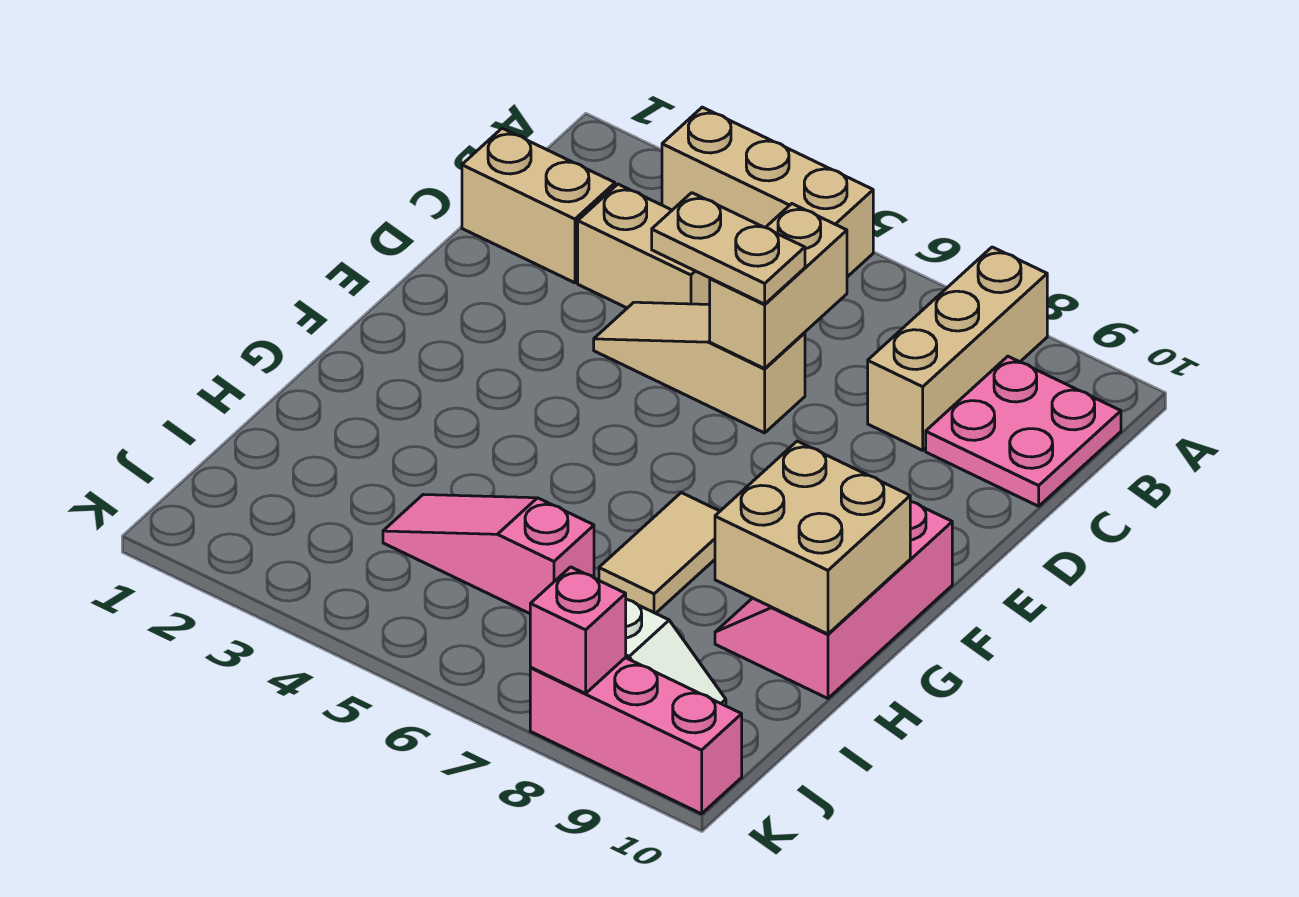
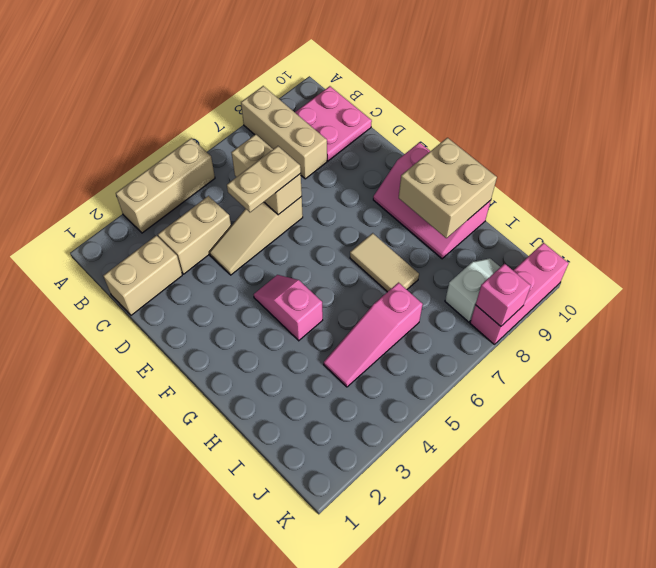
none -> pink slope F4:G4 level 1 top G

